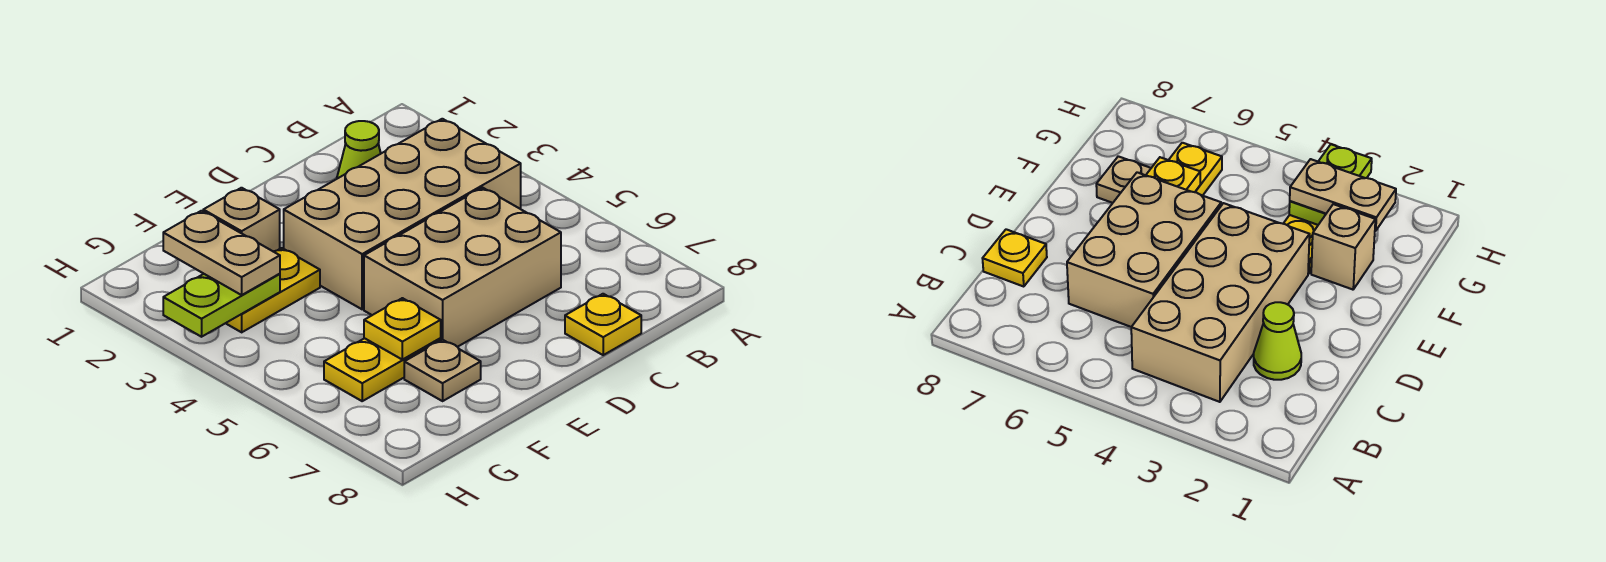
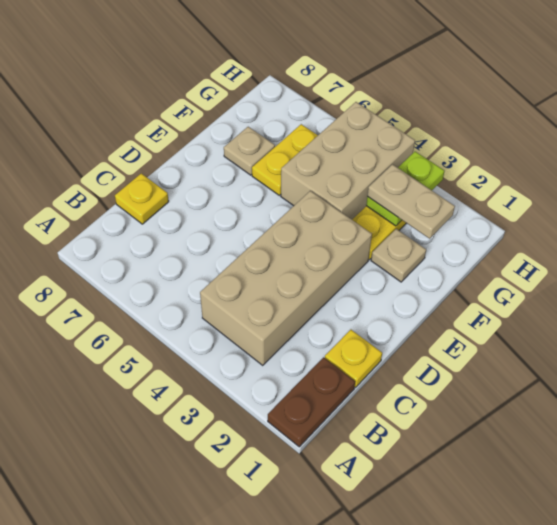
none -> brown plate A1:B1 level 1
lime cone C2 level 1 -> none
tan brick C5:E6 level 1 -> tan brick F4:H5 level 1
tan brick F2 level 1 -> tan plate F2 level 1
yellow plate F6 level 2 -> yellow plate C1 level 1

